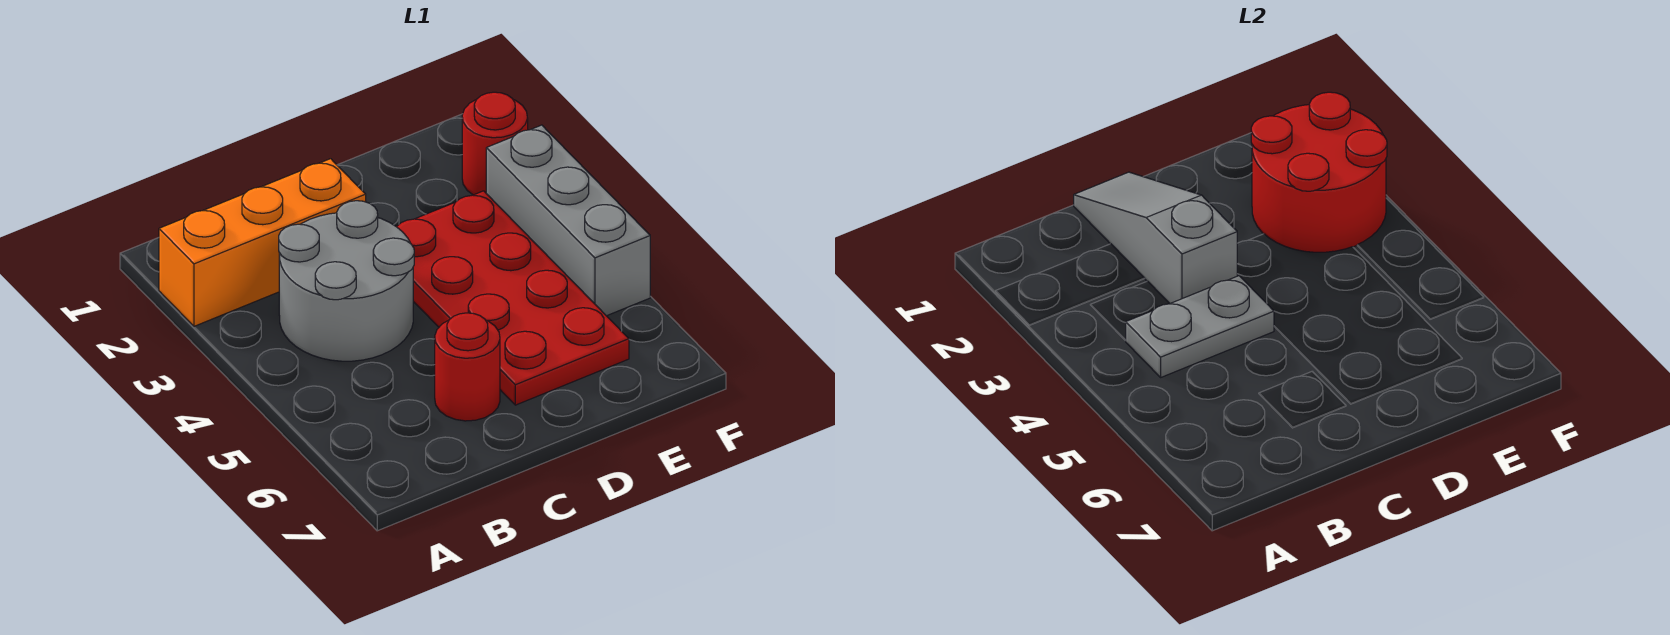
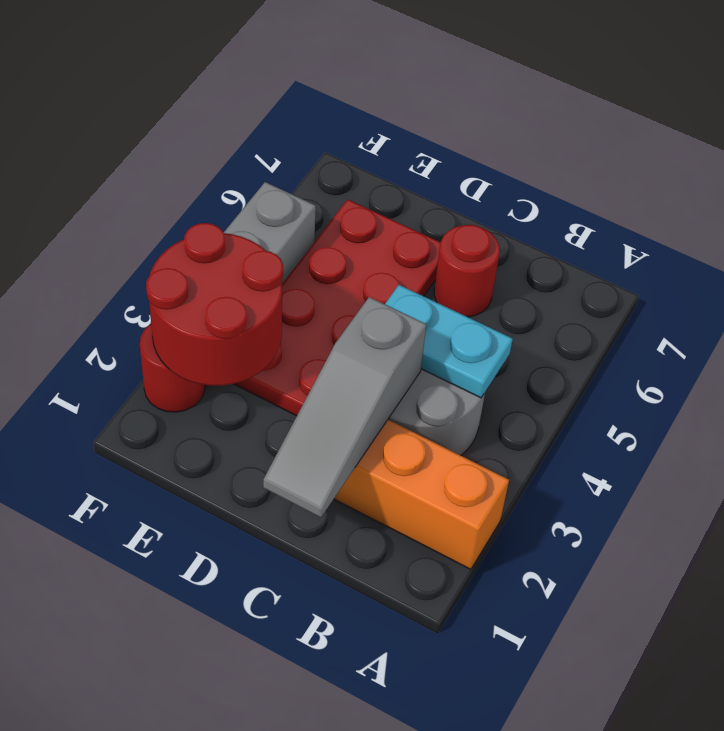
grey plate B4:C4 level 2 -> cyan plate B4:C4 level 2

